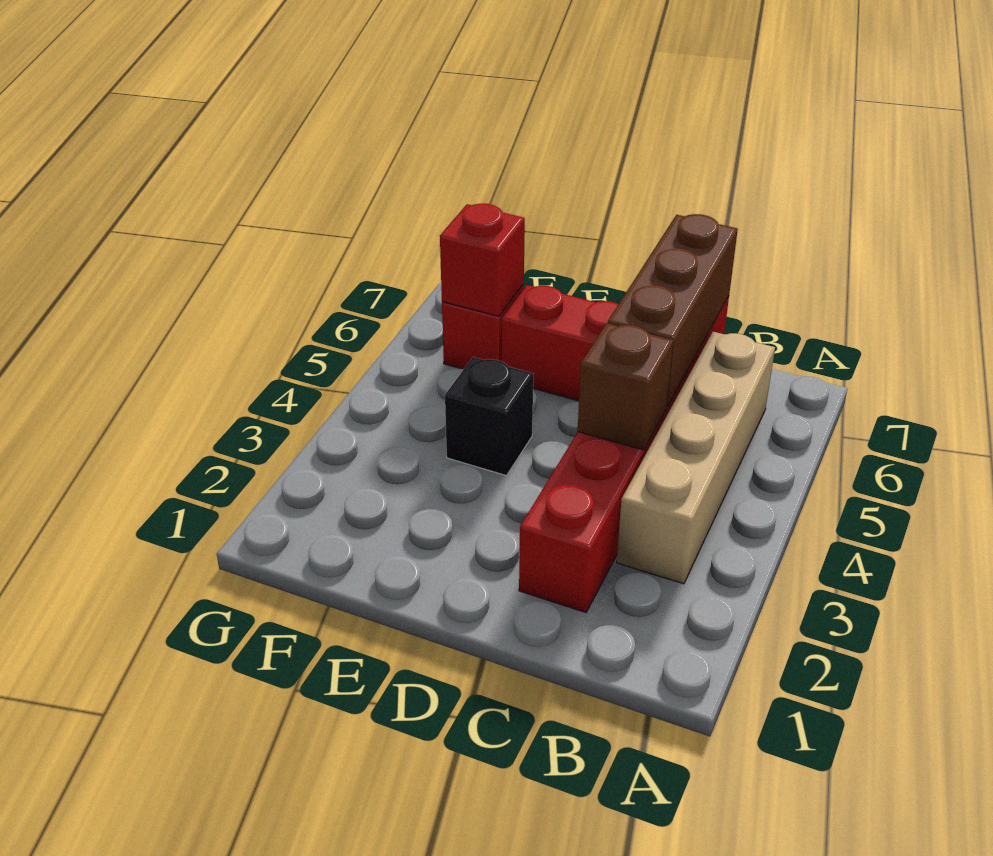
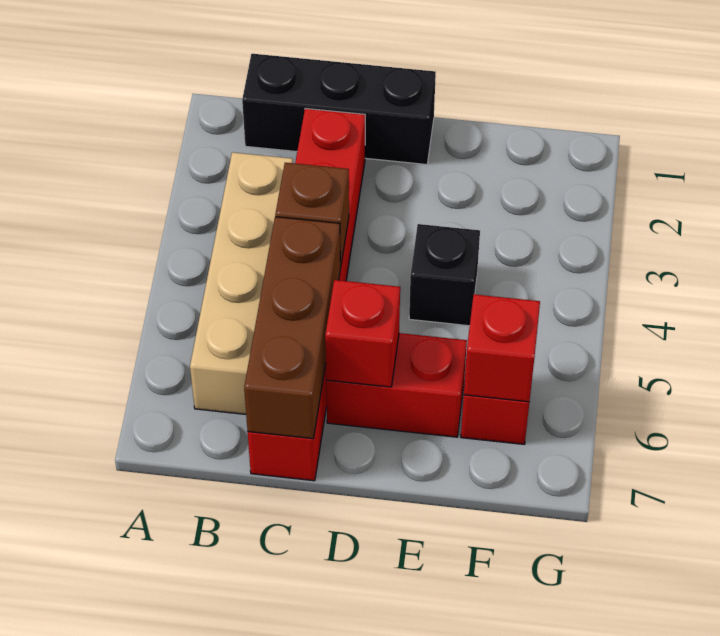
none -> black brick B1:D1 level 1
none -> red brick D6 level 2

